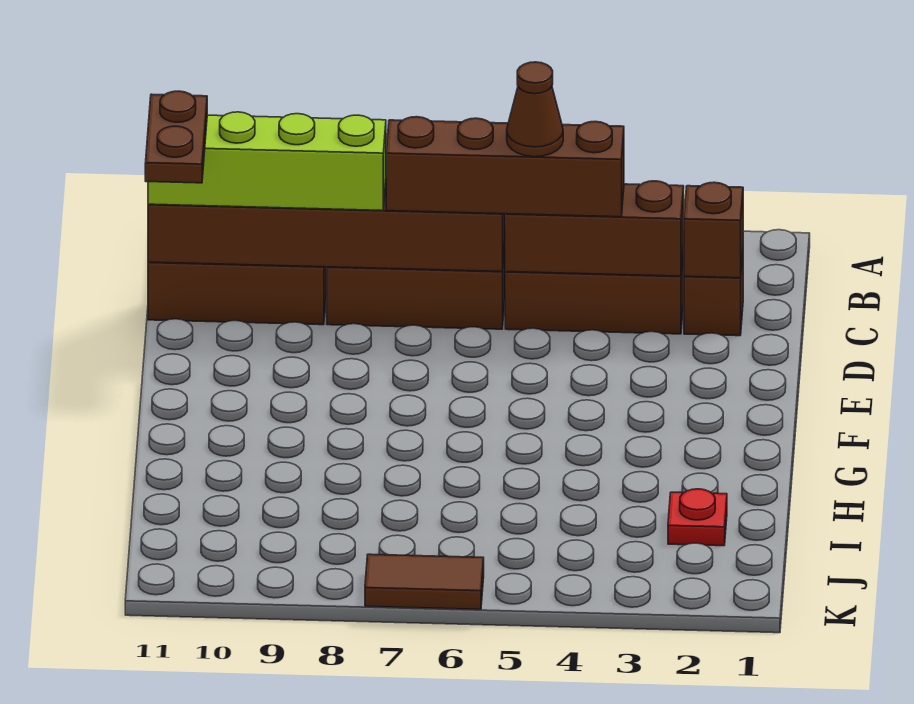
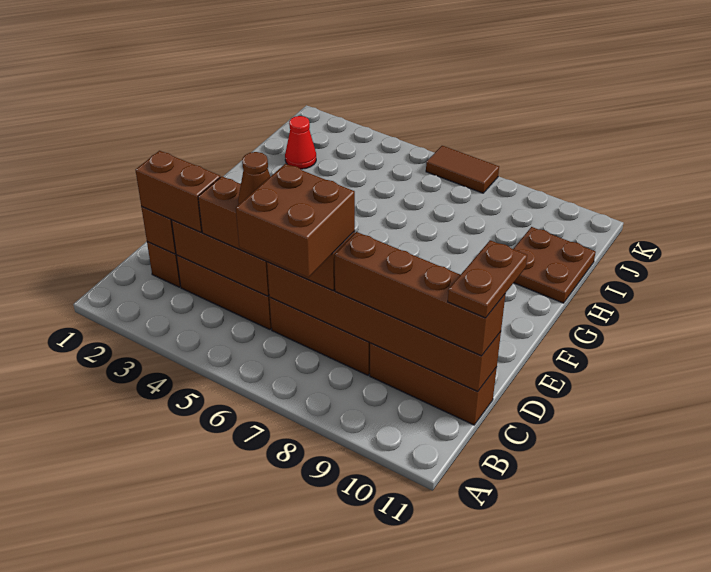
none -> brown brick B6:C7 level 4
none -> brown brick C2:C3 level 3
lime brick C8:C11 level 3 -> brown brick C8:C11 level 3
none -> brown plate H10:I11 level 1
red plate I2 level 1 -> red cone I2 level 1

